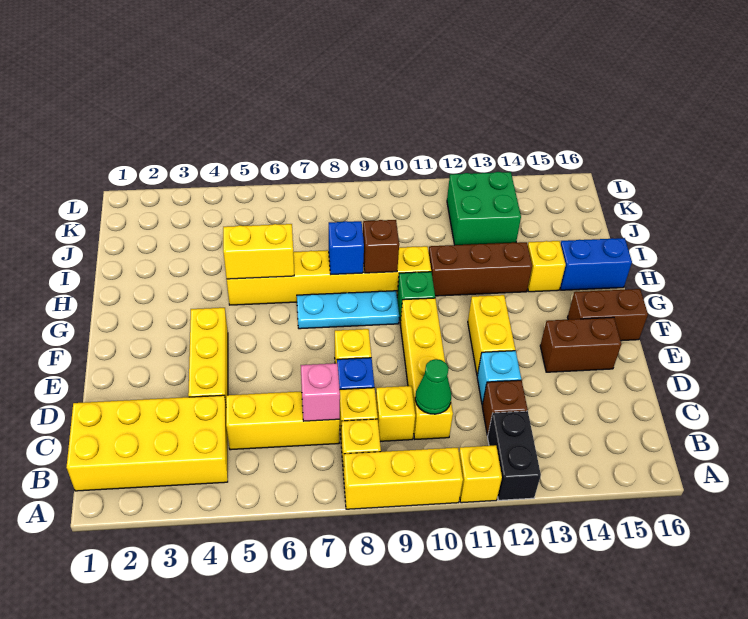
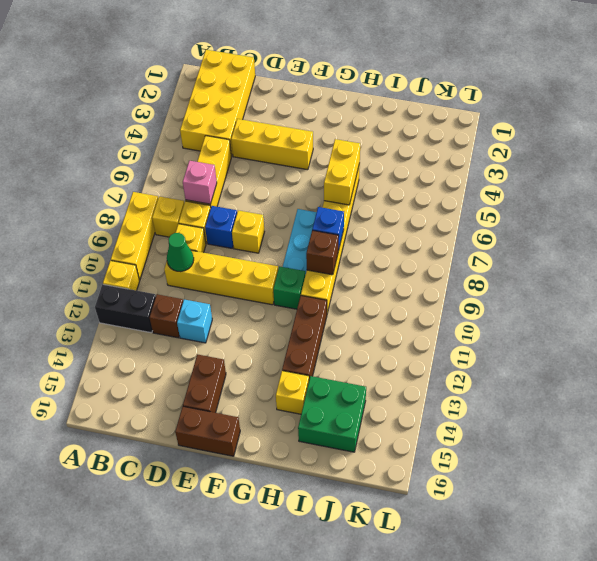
yellow brick E12:F12 level 1 -> none
brown brick F15:F16 level 1 -> brown brick E16:F16 level 1
blue brick H15:H16 level 1 -> none
green brick J12:K13 level 1 -> green brick I14:J15 level 1

